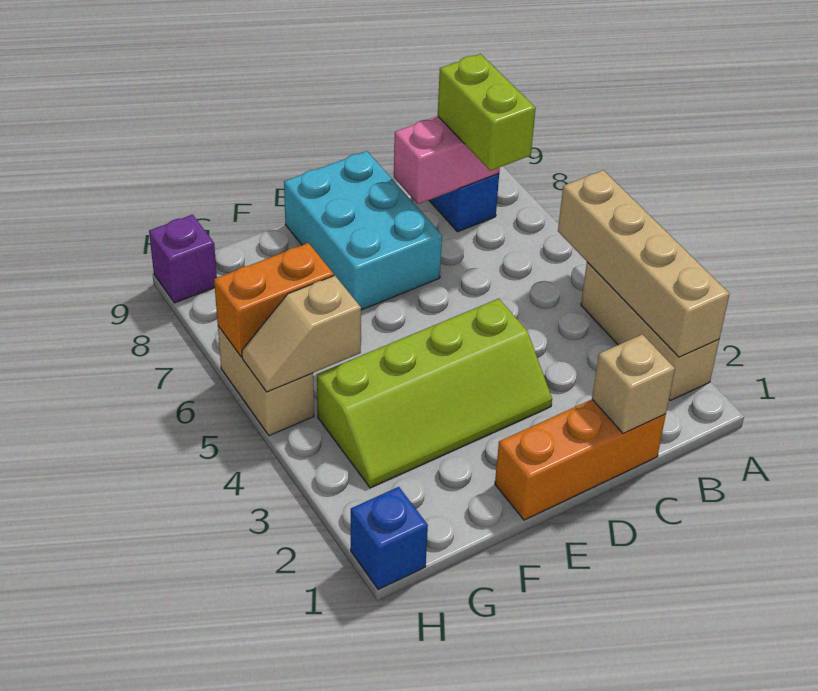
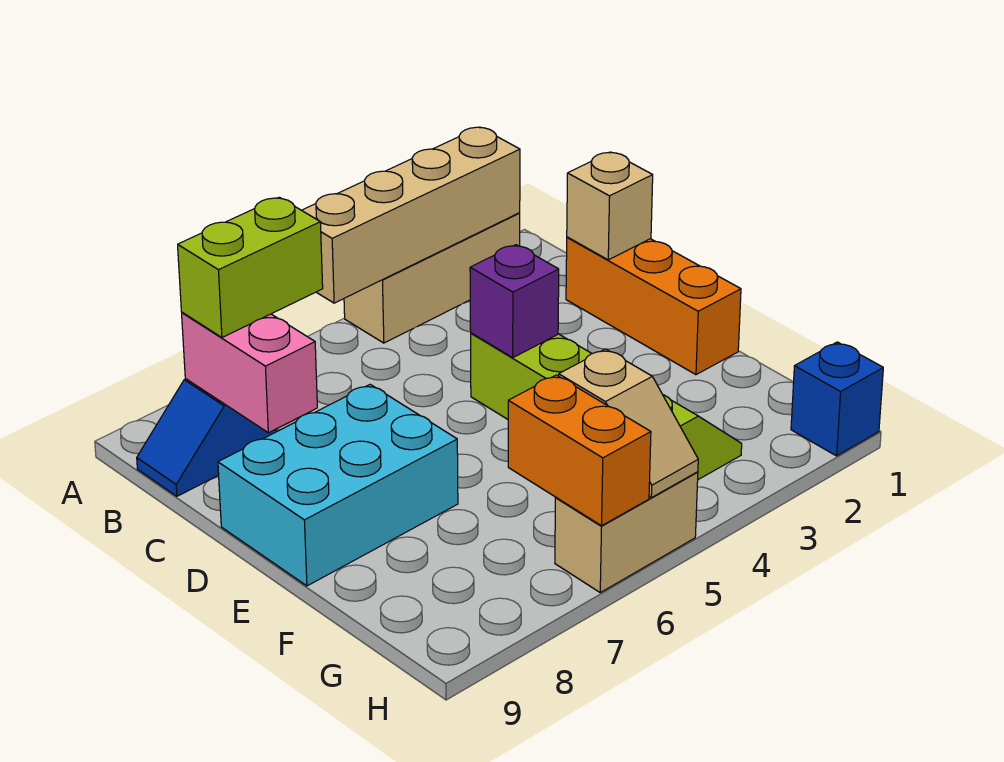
purple brick H9 level 1 -> purple brick D4 level 2

